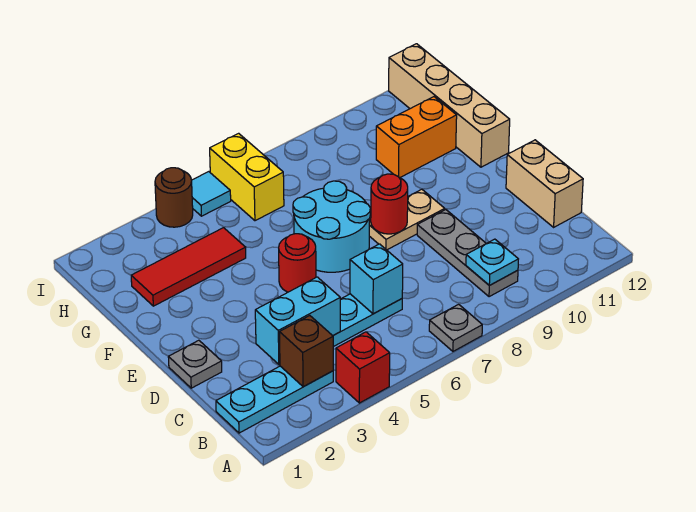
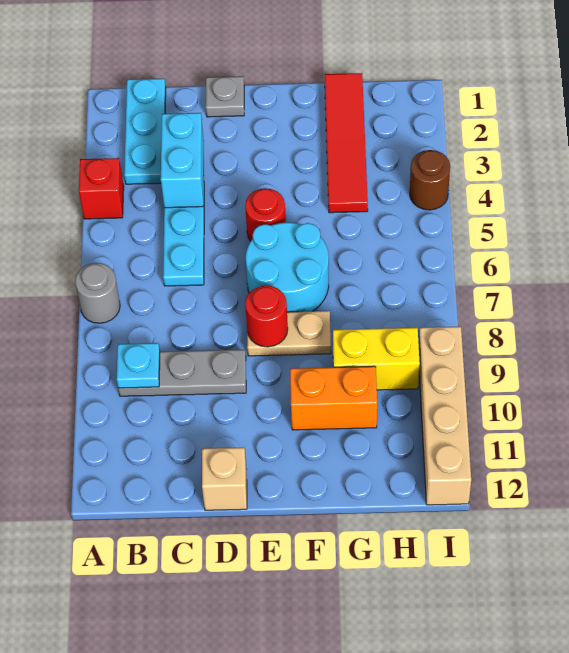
grey plate A7 level 1 -> grey round brick A7 level 1
brown brick B3 level 2 -> none
cyan brick C6 level 2 -> none
tan brick C12:D12 level 1 -> tan brick D12 level 1
tan plate E8:E9 level 1 -> tan plate E8:F8 level 1
tan brick F12:I12 level 1 -> tan brick I9:I12 level 1
red tile G2:G4 level 1 -> red tile G1:G4 level 1
orange brick G10:G11 level 1 -> orange brick F10:G10 level 1
yellow brick H6:I6 level 1 -> yellow brick G9:H9 level 1
cyan tile I5 level 1 -> none

